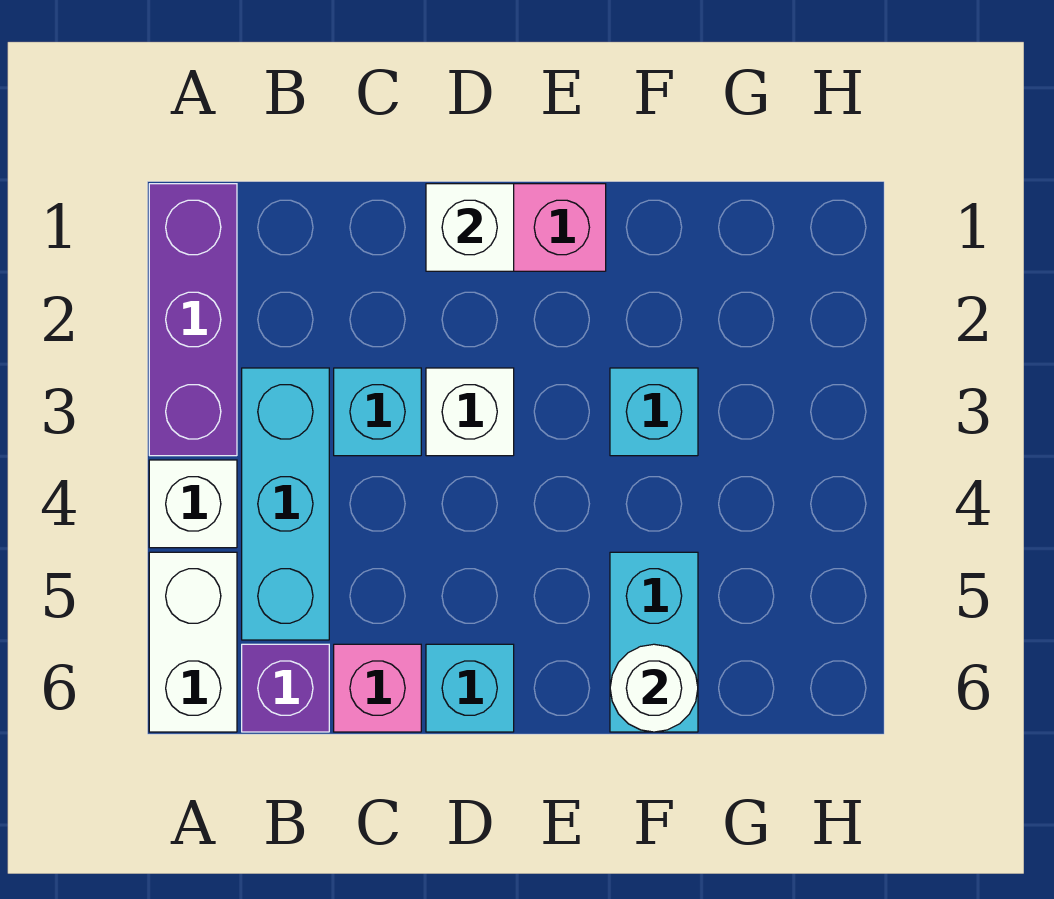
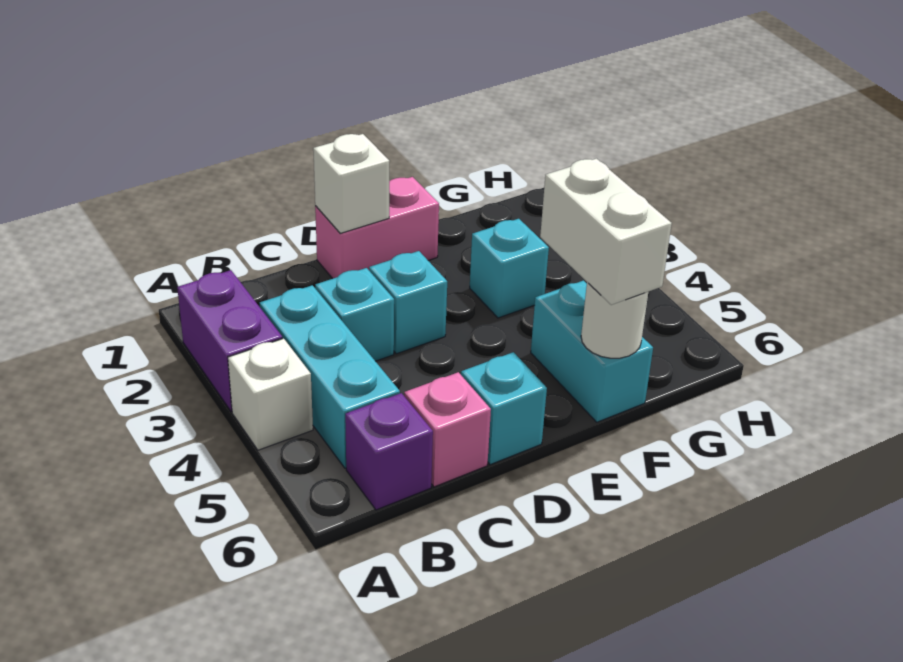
purple brick A1:A3 level 1 -> purple brick A2:A3 level 1
white brick A5:A6 level 1 -> white brick F5:F6 level 3
white brick D3 level 1 -> cyan brick D3 level 1

